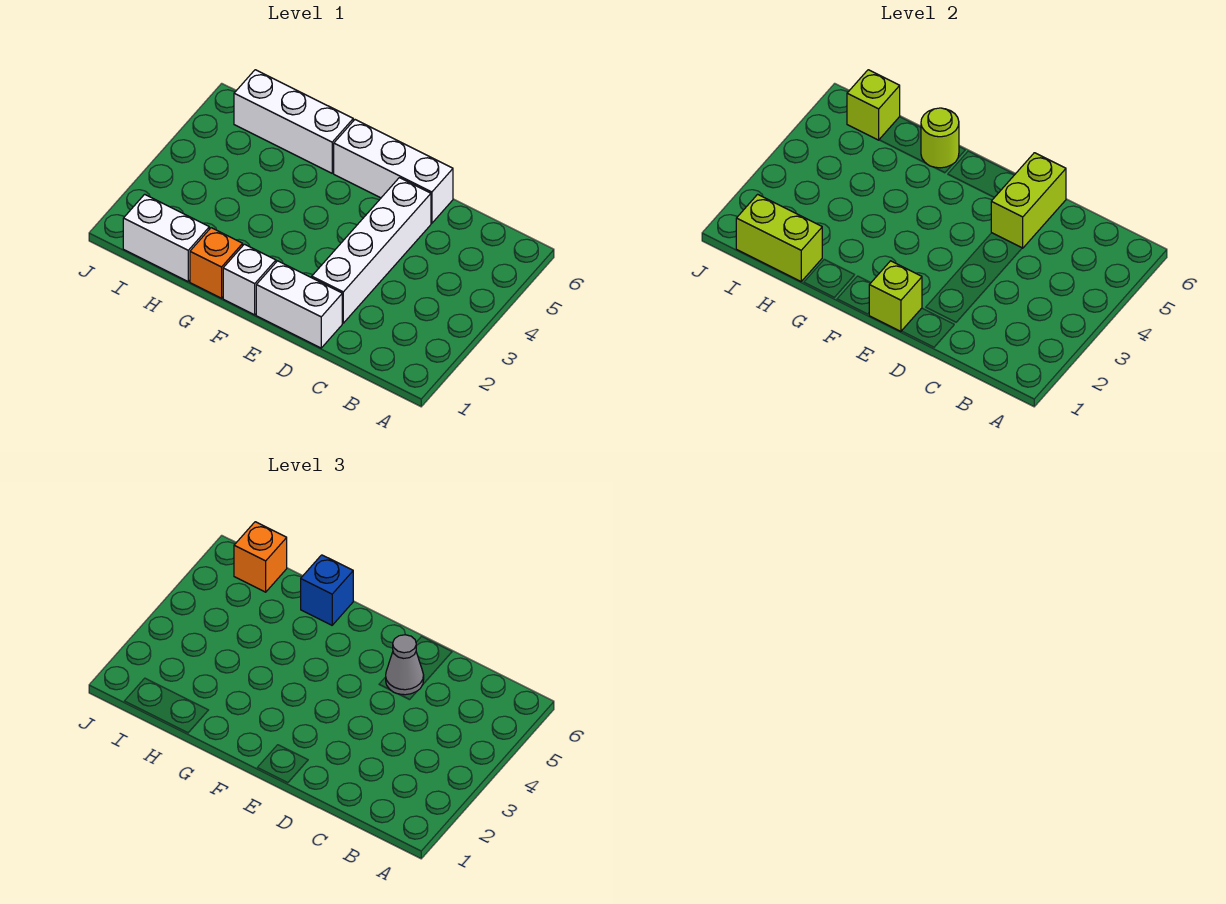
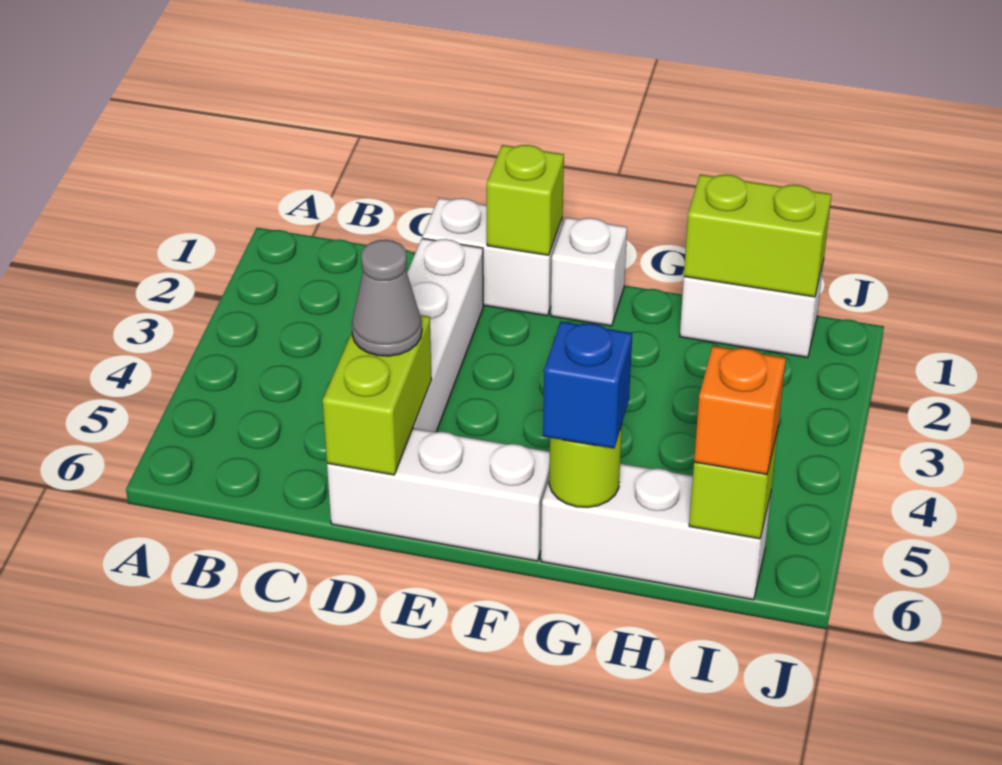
orange brick G1 level 1 -> none

